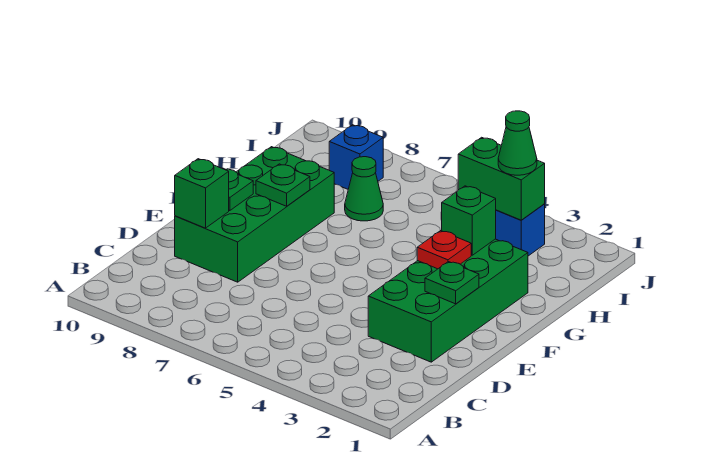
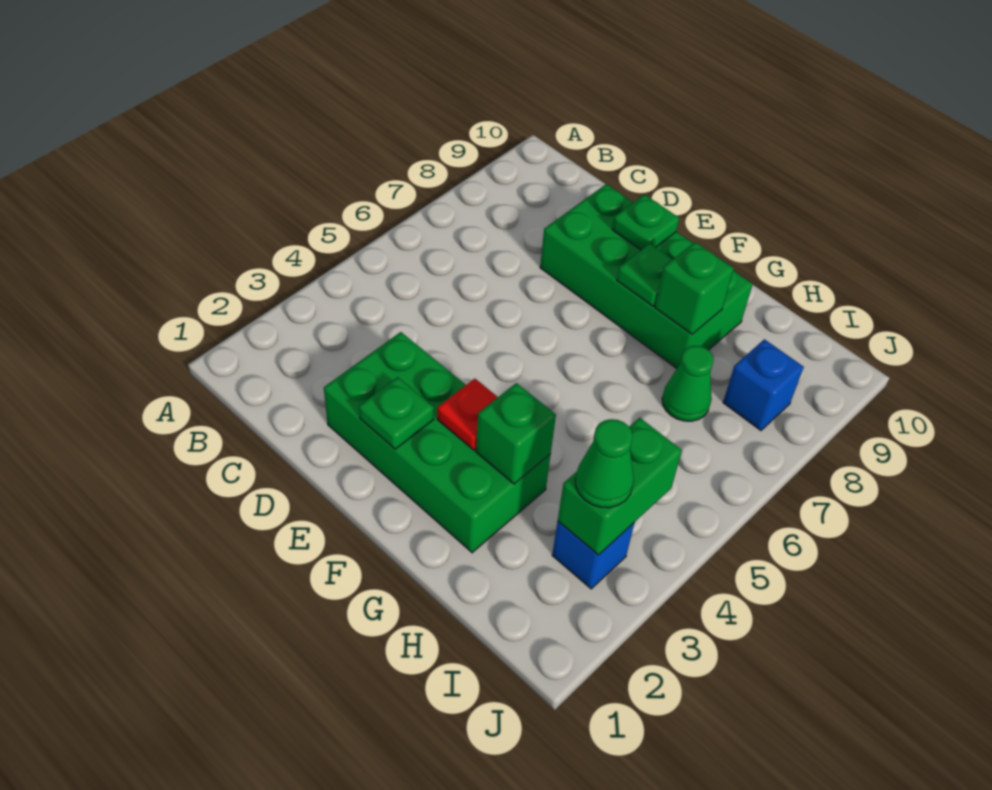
green brick D9 level 2 -> green brick G8 level 2

